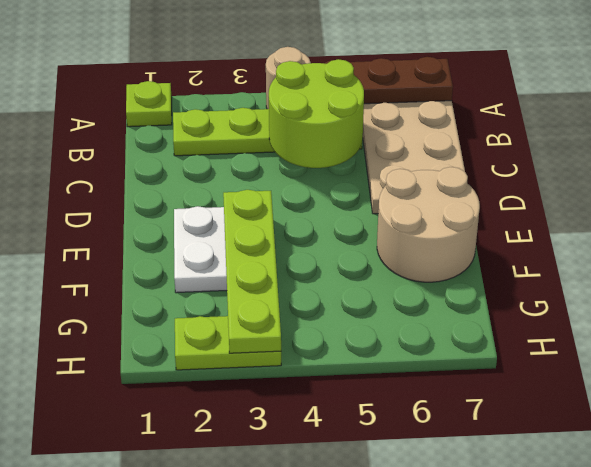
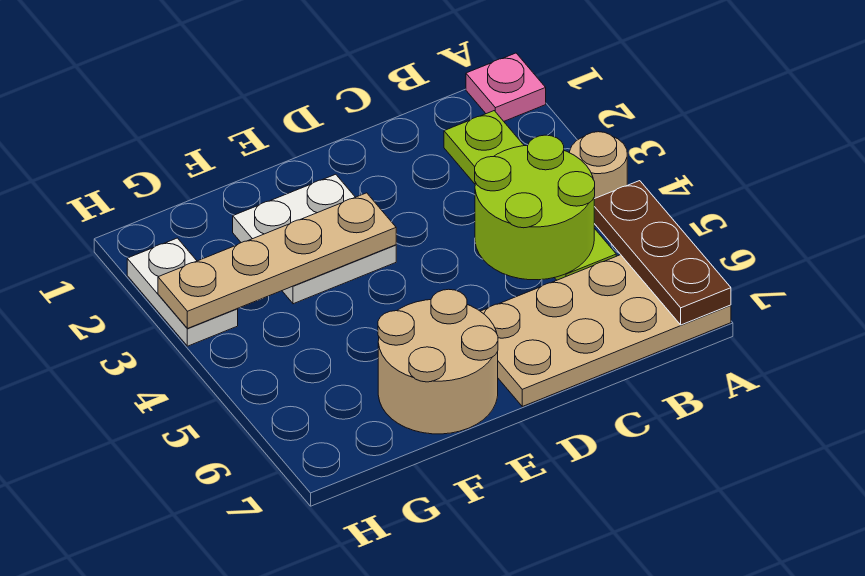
lime plate A1 level 1 -> pink plate A1 level 1
lime plate E3:H3 level 2 -> tan plate E3:H3 level 2
lime plate H2:H3 level 1 -> white plate H2:H3 level 1

